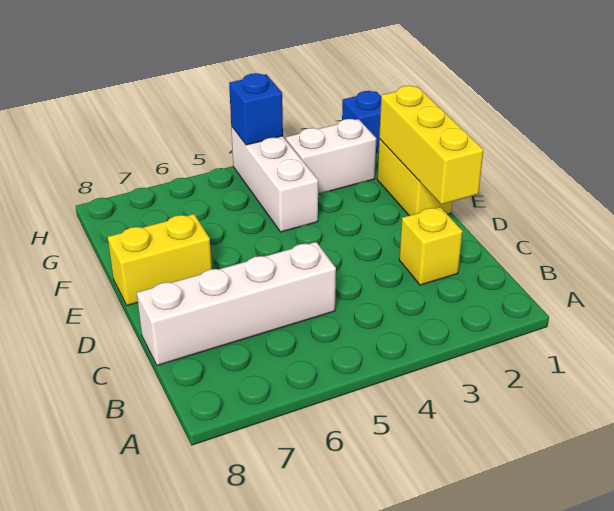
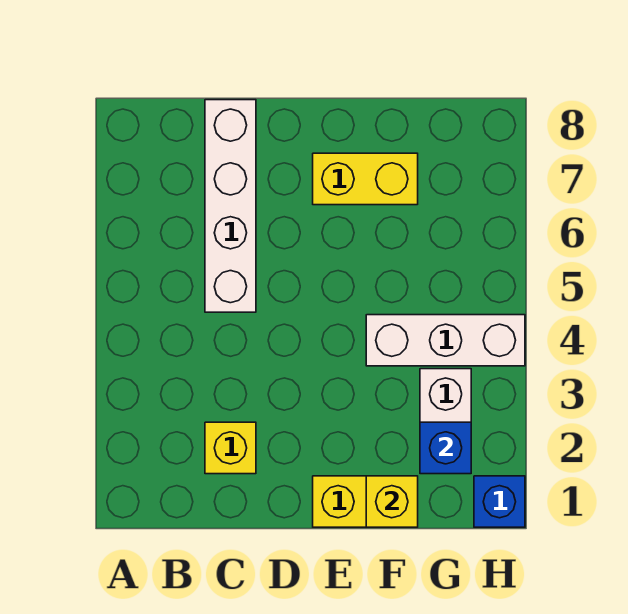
yellow brick D1:F1 level 2 -> yellow brick F1 level 2
yellow brick E7:E8 level 1 -> yellow brick E7:F7 level 1
blue brick H4 level 2 -> blue brick G2 level 2

